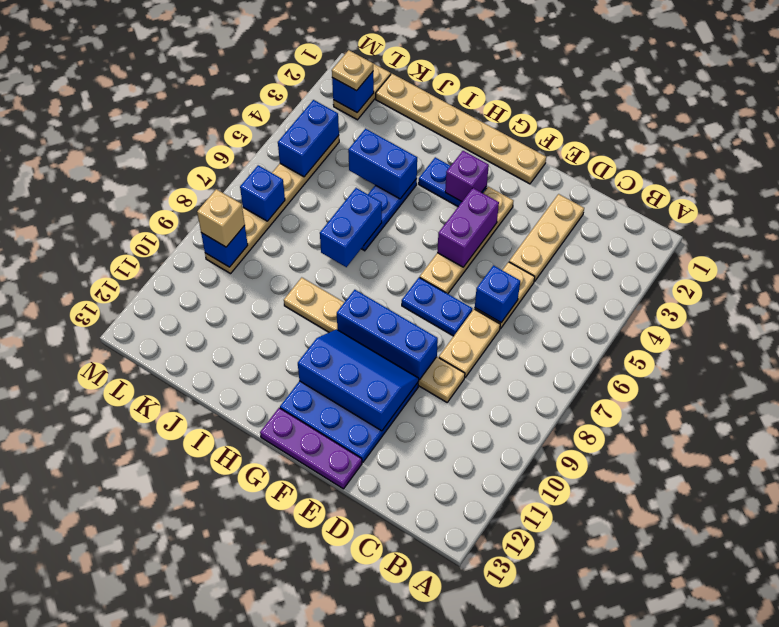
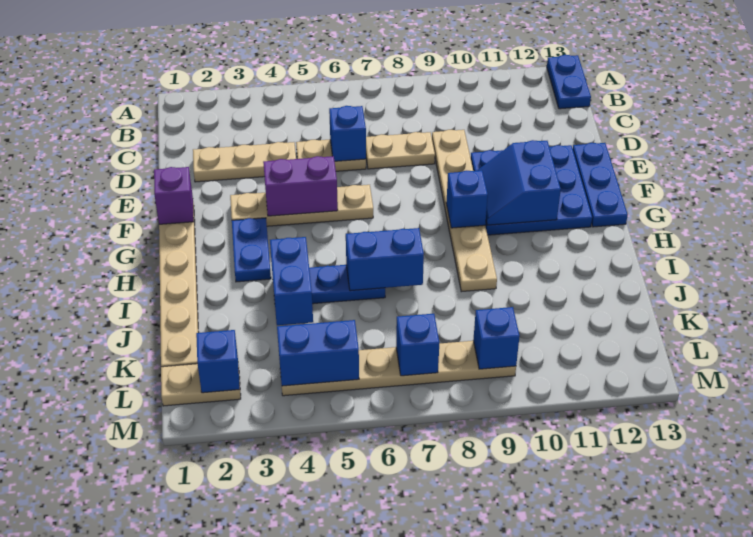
blue plate E7:F7 level 1 -> blue plate A13:B13 level 1
blue brick E9:G9 level 2 -> blue brick G9 level 2
blue slope E10:G11 level 2 top 11 -> blue slope F10:G11 level 2 top 11
purple plate E13:G13 level 1 -> blue plate E13:G13 level 1
purple brick G3 level 2 -> purple brick F1 level 2
tan plate L2 level 3 -> none
tan brick L9 level 3 -> none

